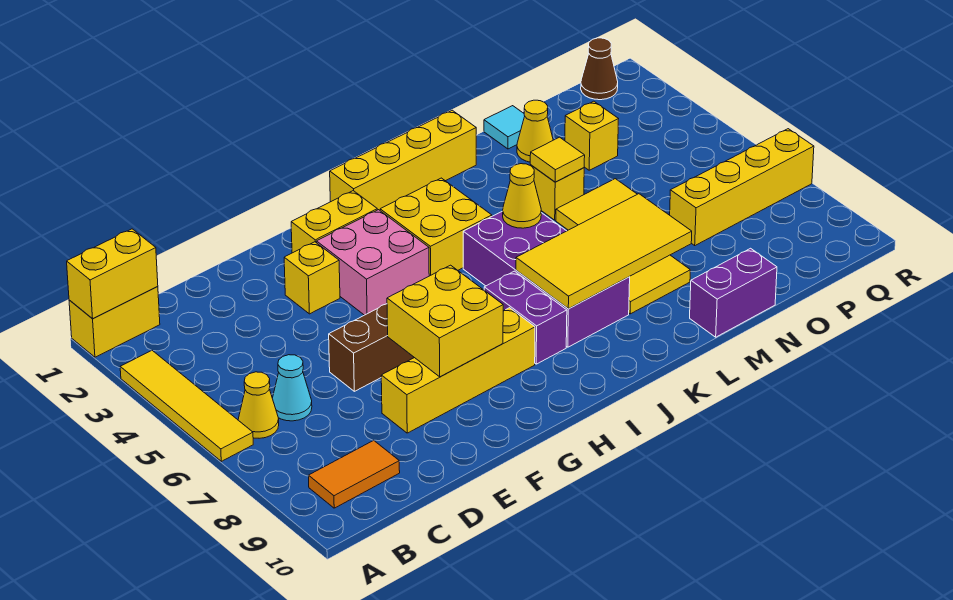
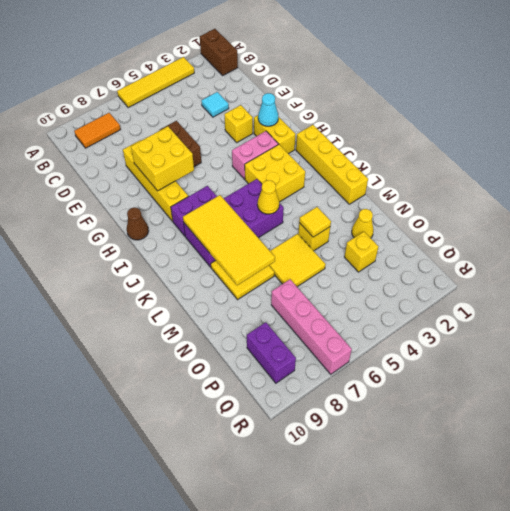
yellow brick A1:B1 level 1 -> brown brick A1:B1 level 1
yellow brick A1:B1 level 2 -> none
yellow cone B6 level 1 -> none
orange tile B9:C9 level 1 -> orange tile B8:B9 level 1
cyan cone C6 level 1 -> cyan cone G2 level 2
pink brick G3:H4 level 1 -> pink brick H3:H4 level 1
purple brick M10:N10 level 1 -> purple brick P9:Q9 level 1
cyan tile N1 level 1 -> cyan tile D3 level 1
yellow brick O7:R7 level 1 -> pink brick O7:R7 level 1
brown cone Q1 level 1 -> brown cone H10 level 1

